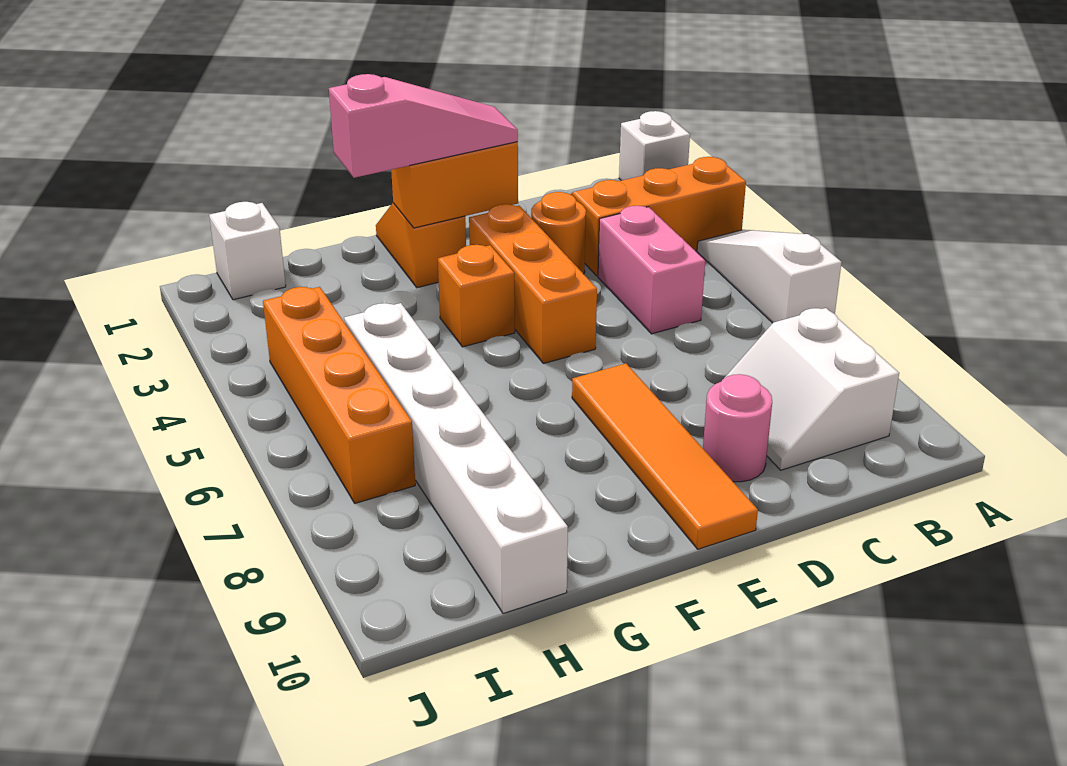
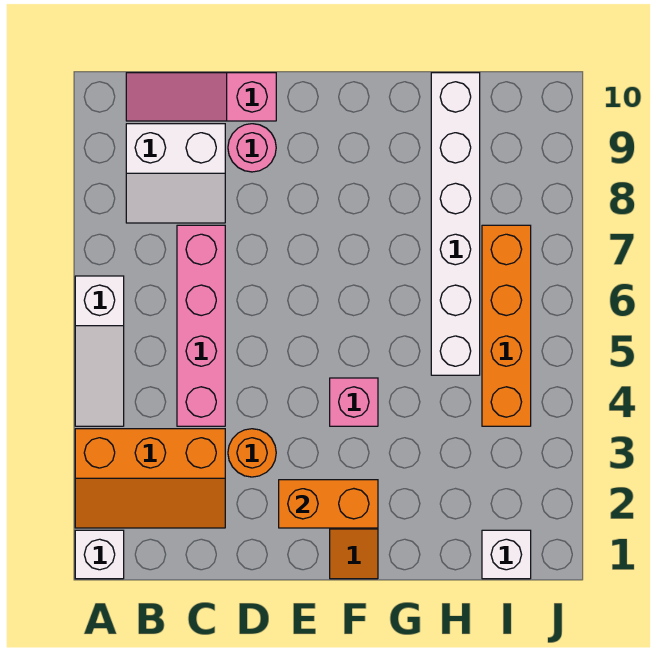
white slope B8:C9 level 1 top B -> white slope B8:C9 level 1 top 9
pink brick C4:C5 level 1 -> pink brick C4:C7 level 1
pink slope E2:G2 level 3 top G -> pink slope B10:D10 level 1 top D
orange brick E3:E5 level 1 -> none
orange tile E7:E10 level 1 -> none
orange brick F4 level 1 -> pink brick F4 level 1

